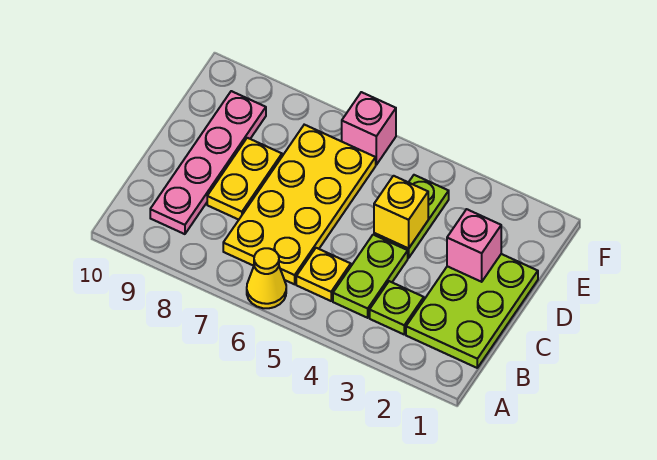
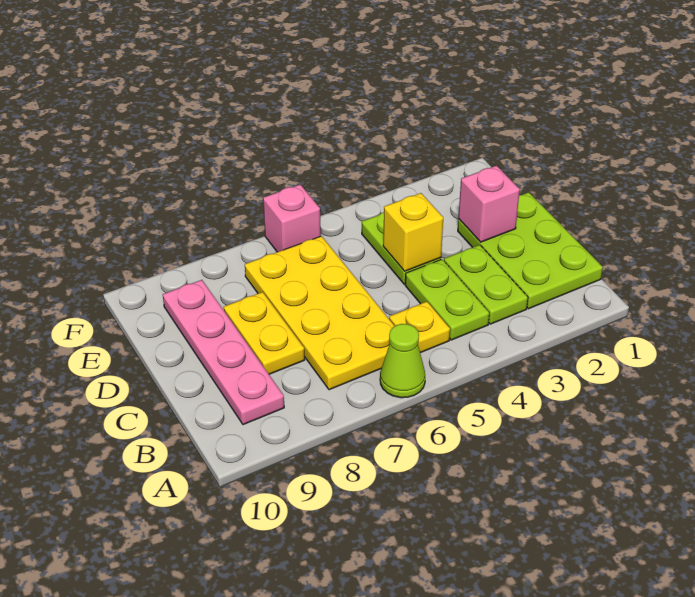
yellow cone A6 level 1 -> lime cone A6 level 1
lime plate B3 level 1 -> lime plate B3:C3 level 1

